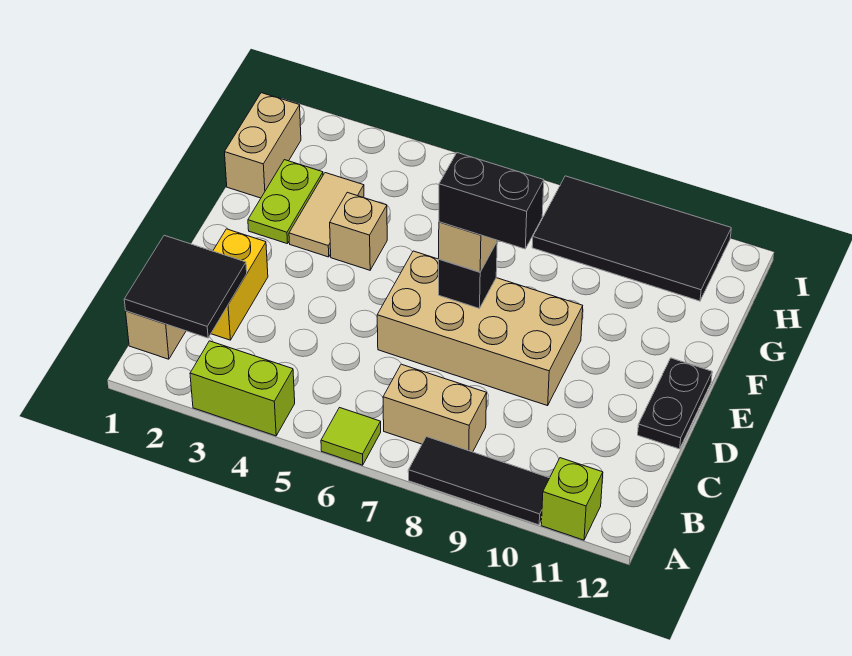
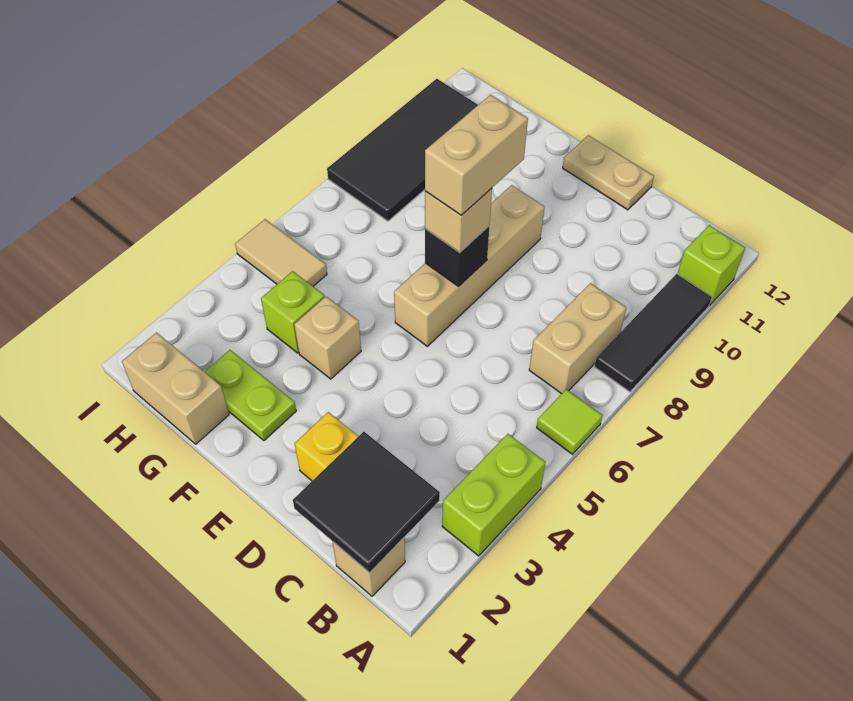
tan brick D6:E9 level 1 -> tan brick E6:E9 level 1
black plate D12:E12 level 1 -> tan plate D12:E12 level 1
black brick E7:E8 level 4 -> tan brick E7:E8 level 4
tan tile F3:G3 level 1 -> tan tile H5:I5 level 1
none -> lime brick G4 level 1

